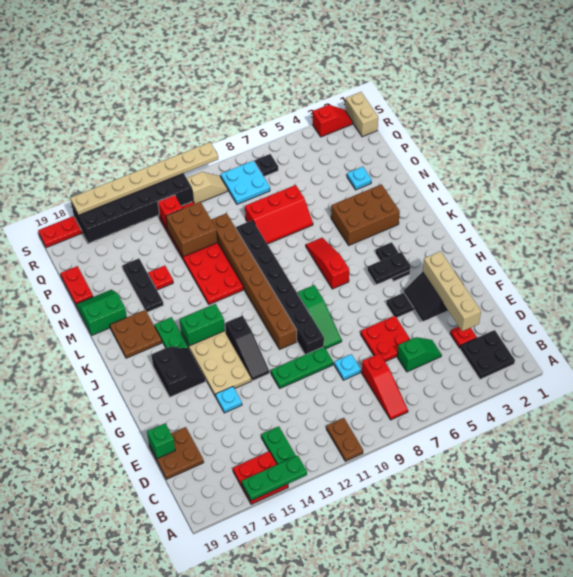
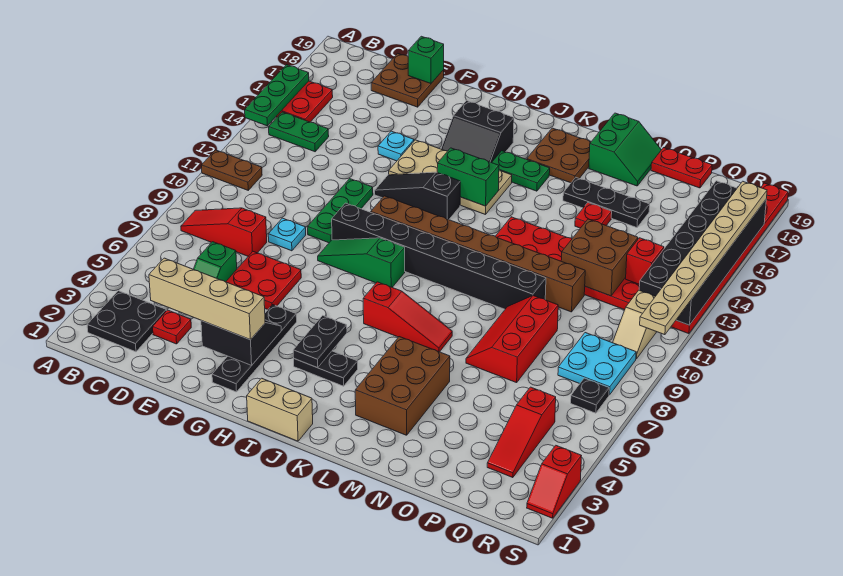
green brick J14:J15 level 2 -> green brick I14:J14 level 2
cyan plate O3 level 1 -> none
none -> red slope Q3:Q5 level 1 top 5
tan brick R1:S1 level 1 -> tan brick I1:J1 level 1

